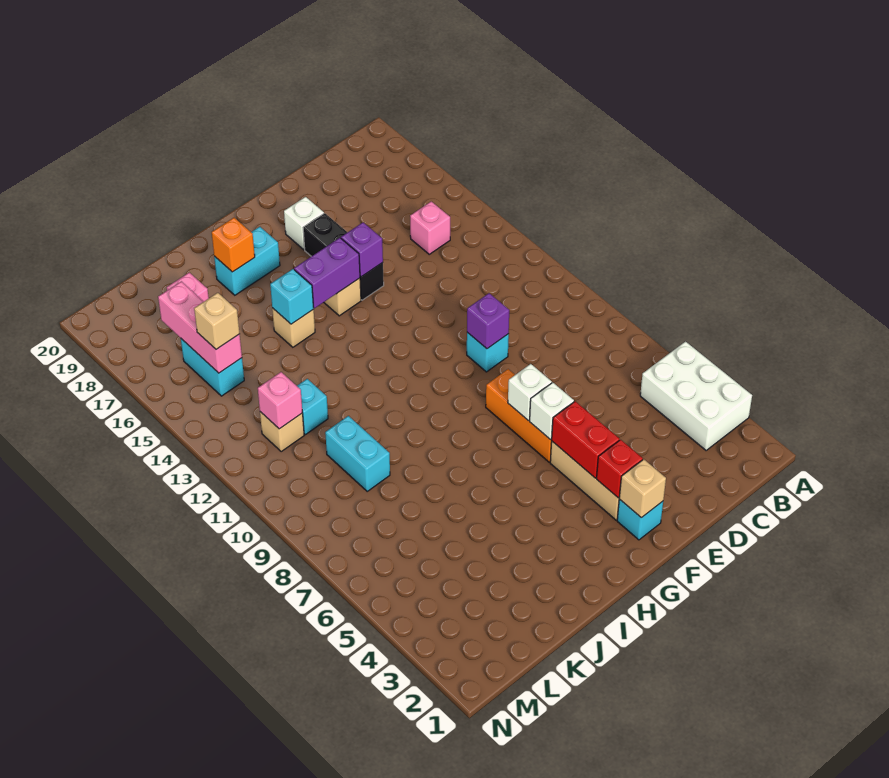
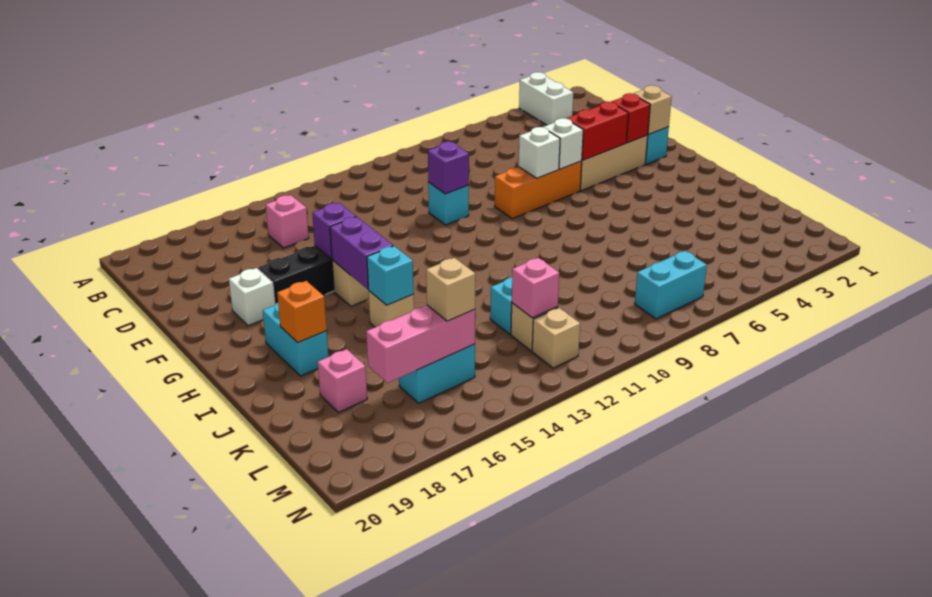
white brick A3:B5 level 1 -> white brick A3:B3 level 1
cyan brick K9:K10 level 1 -> cyan brick M7:M8 level 1
none -> tan brick M12 level 1

